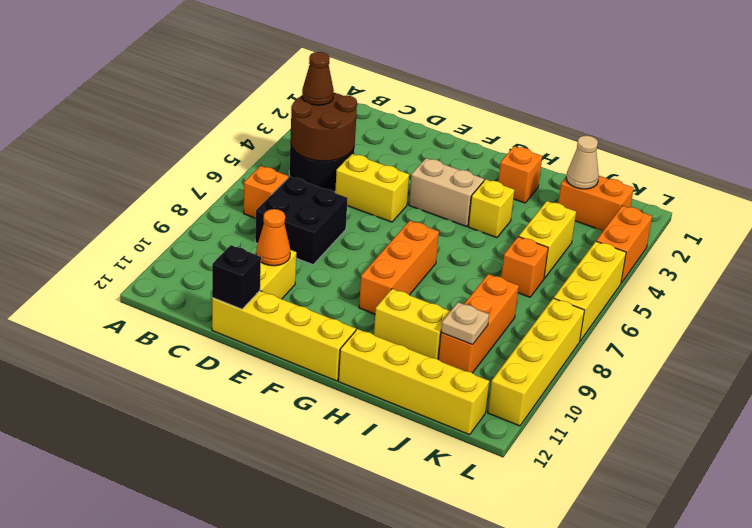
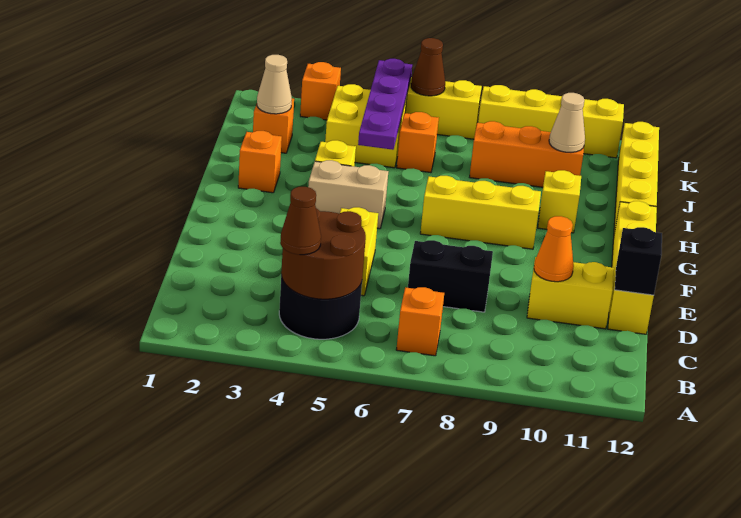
black brick C7:D8 level 1 -> black brick D7:D8 level 1
tan brick F4:G4 level 1 -> tan brick G4:G5 level 1
orange brick G7:G9 level 1 -> yellow brick G7:G9 level 1
yellow brick H10:I10 level 1 -> yellow brick H10 level 1
none -> purple plate I5:L5 level 2
orange brick J2:K2 level 1 -> orange brick J2 level 1
yellow brick J4:J5 level 1 -> yellow brick J4:K5 level 1
tan plate J10 level 2 -> tan cone J10 level 2
orange brick L3:L4 level 1 -> orange brick L3 level 1
none -> brown cone L6 level 2

